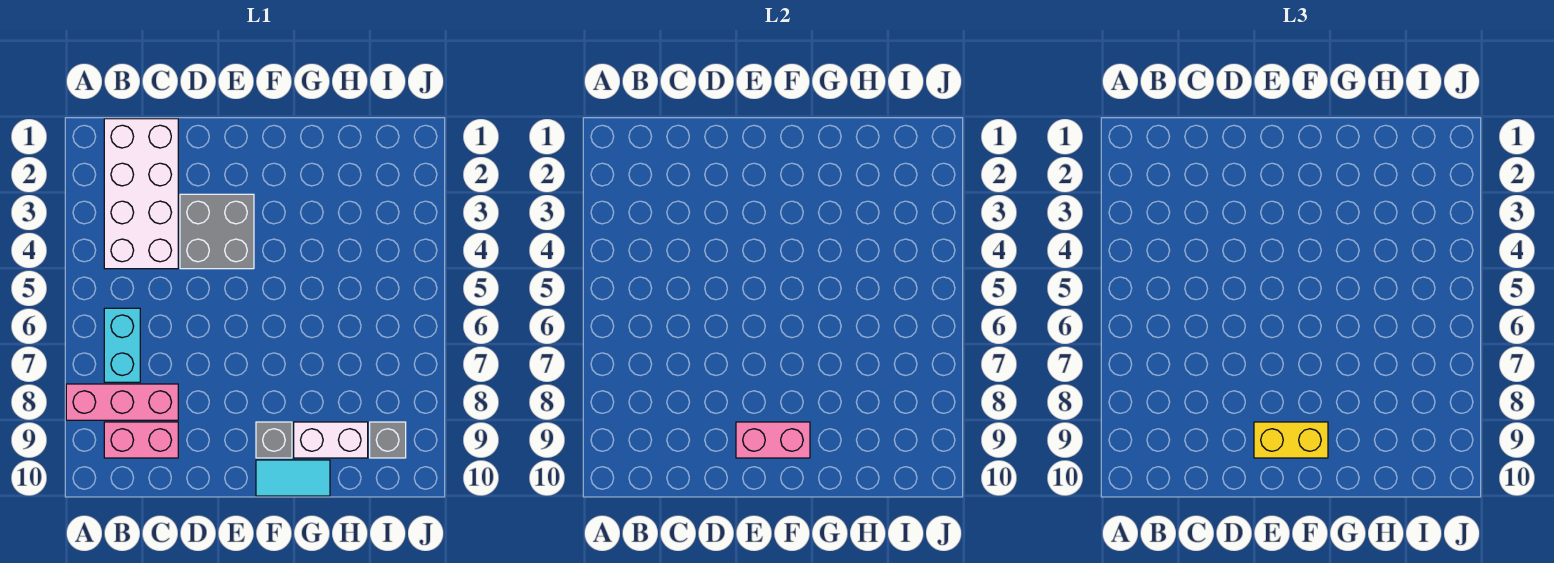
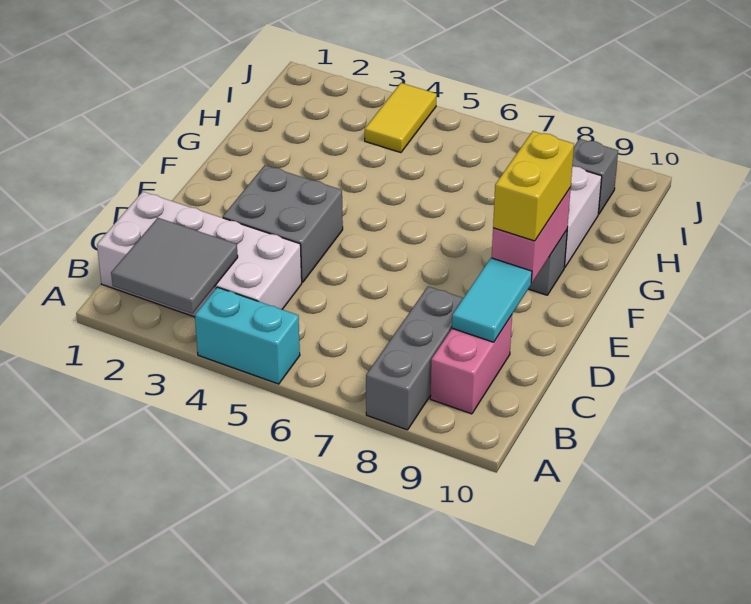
none -> grey tile A2:B3 level 2
pink brick A8:C8 level 1 -> grey brick A8:C8 level 1
cyan brick B6:B7 level 1 -> cyan brick A4:A5 level 1
cyan tile F10:G10 level 1 -> cyan tile C9:D9 level 2
none -> yellow tile I4:J4 level 1

